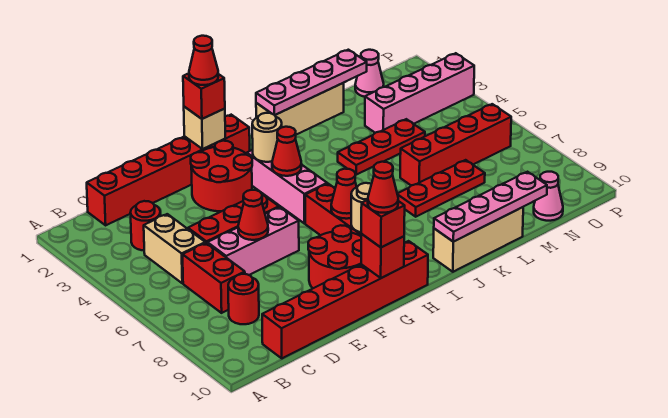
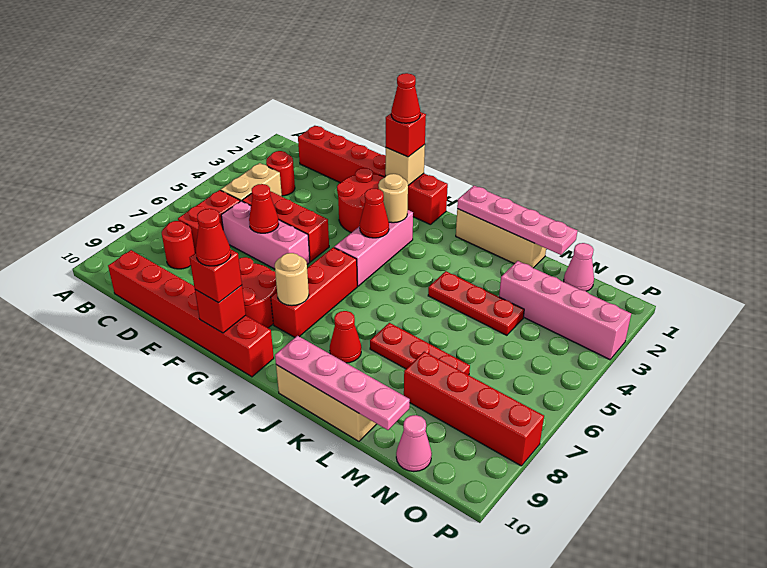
red cone H7 level 2 -> red cone J8 level 1
red brick L6:O6 level 1 -> red brick M8:P8 level 1

